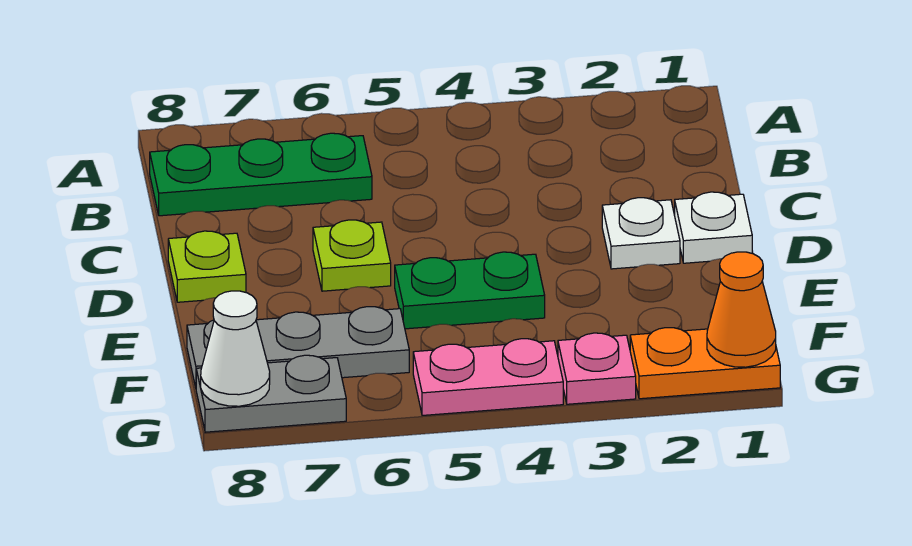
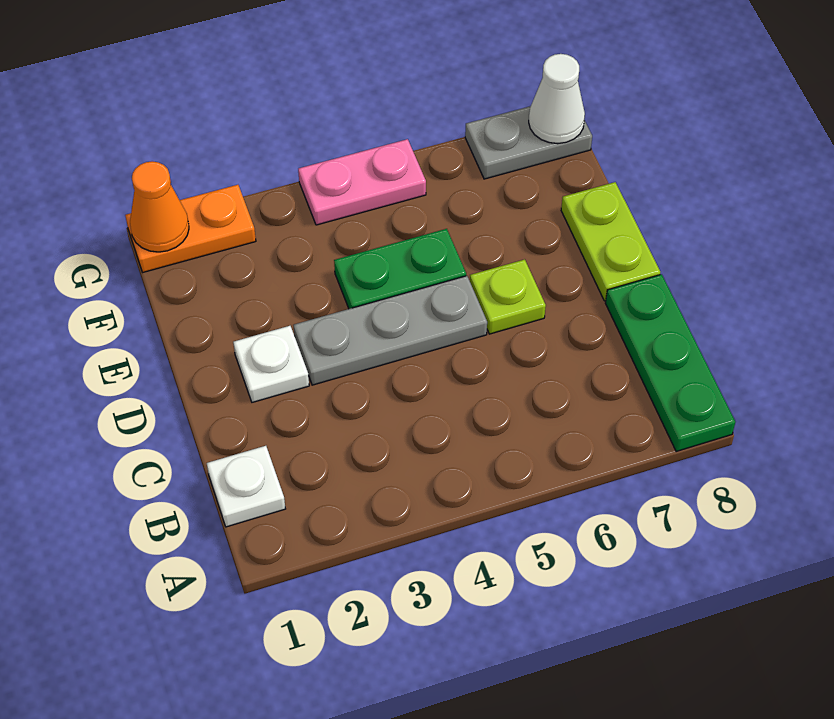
green plate B6:B8 level 1 -> green plate A8:C8 level 1
white plate D1 level 1 -> white plate B1 level 1
lime plate D8 level 1 -> lime plate D8:E8 level 1
grey plate F6:F8 level 1 -> grey plate D3:D5 level 1
pink plate G3 level 1 -> none

